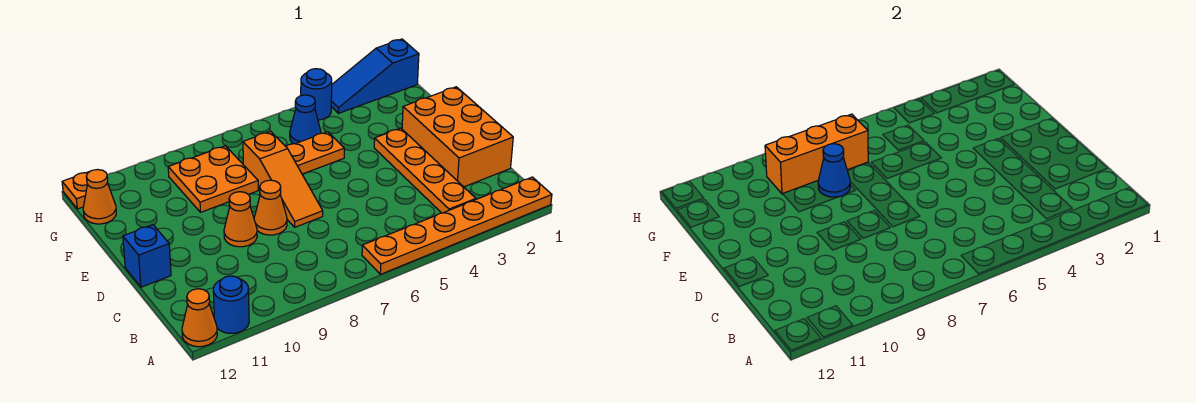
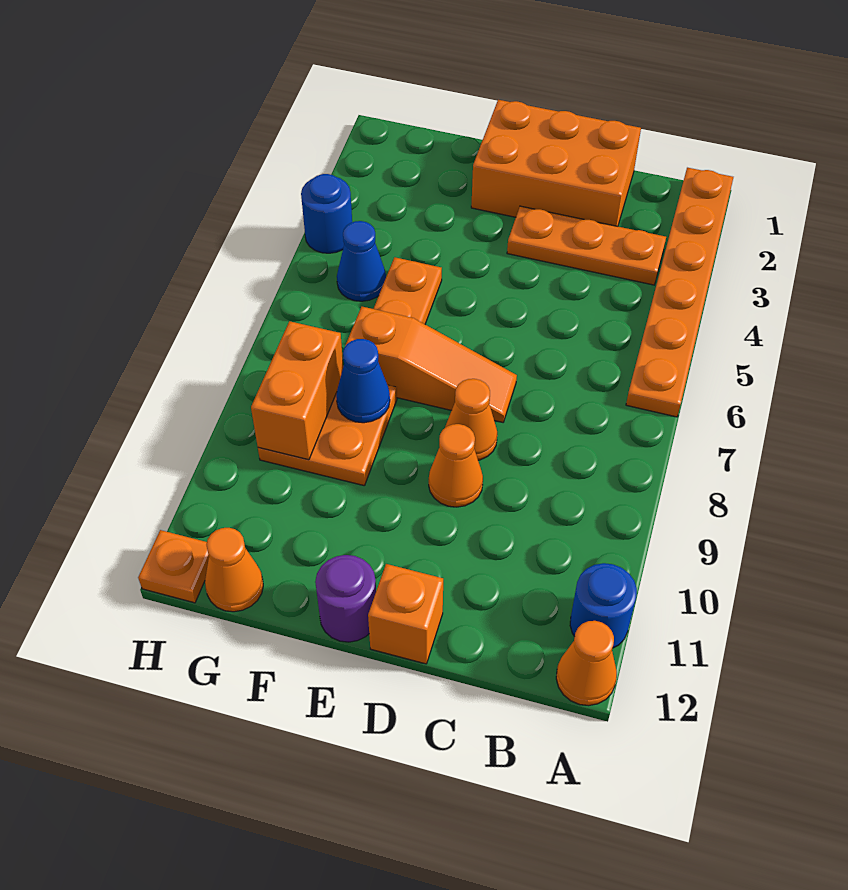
orange plate B3:E3 level 1 -> orange plate B3:D3 level 1
blue brick D12 level 1 -> orange brick D12 level 1
none -> purple round brick E12 level 1
orange brick G7:G9 level 2 -> orange brick G8:G9 level 2
blue slope H1:H3 level 1 top 1 -> none

